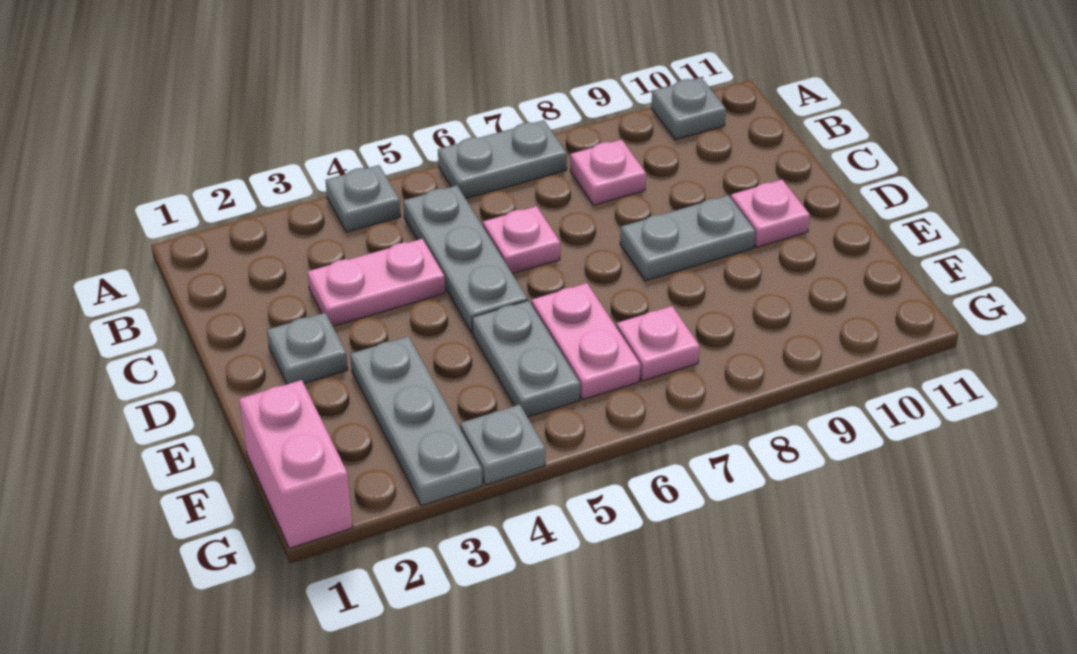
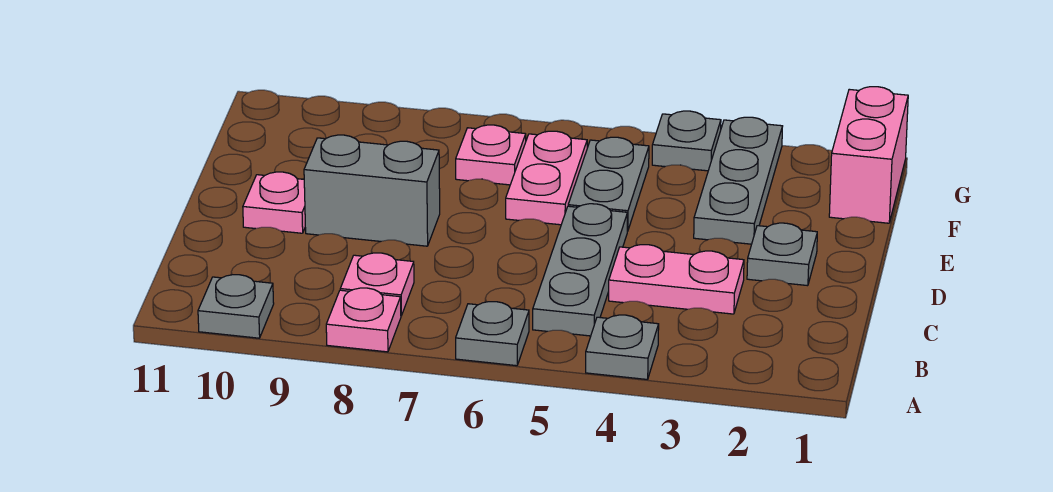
grey plate A6:A7 level 1 -> grey plate A6 level 1
pink plate C6 level 1 -> pink plate A8 level 1
grey plate D8:D9 level 1 -> grey brick D8:D9 level 1

